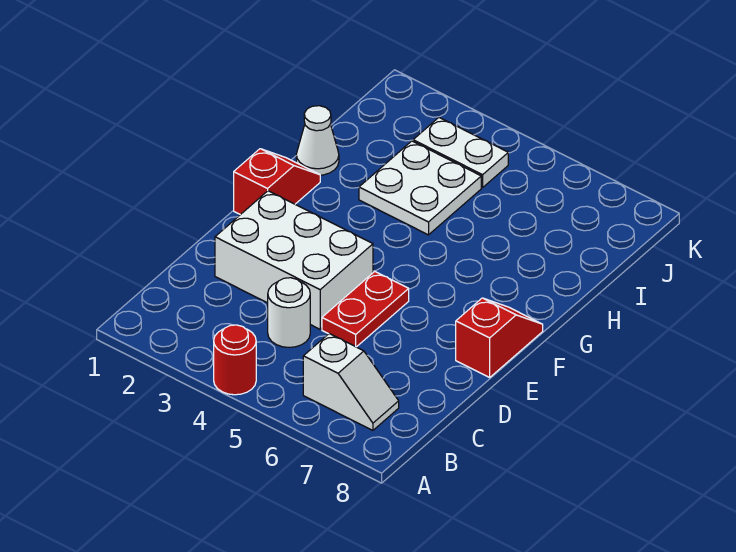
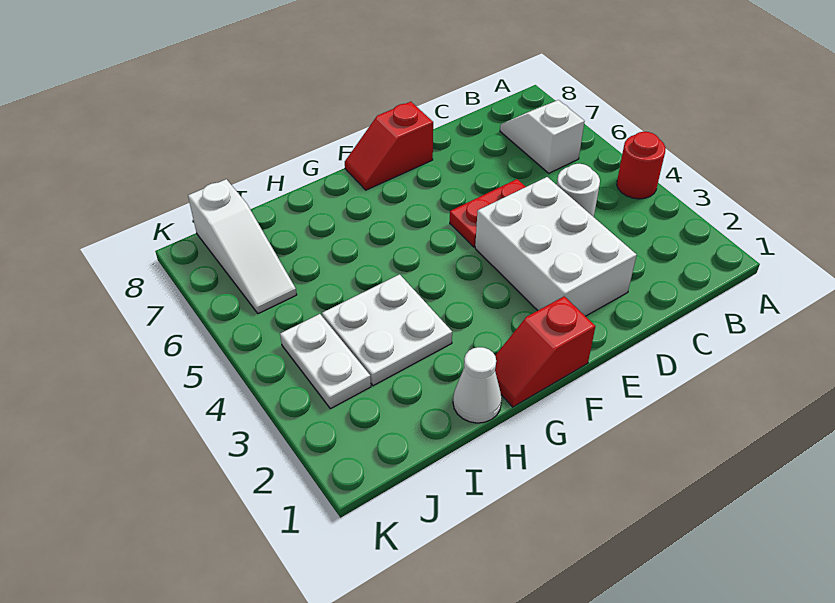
none -> white slope J6:J8 level 1 top 8

